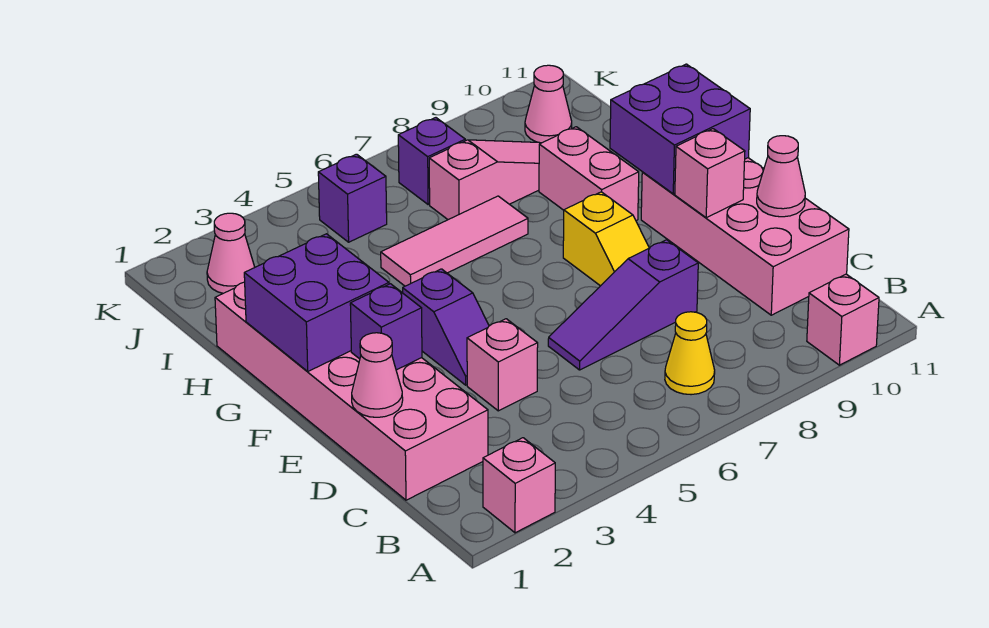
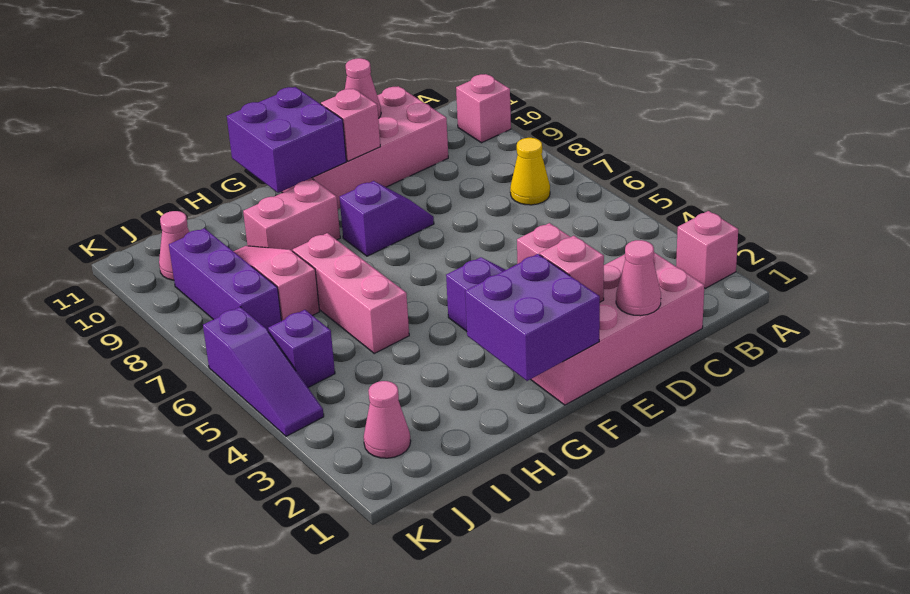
pink brick C1:H2 level 1 -> pink brick C1:F2 level 1
purple slope D6:D8 level 1 top 8 -> purple slope K4:K6 level 1 top 6
purple brick E2 level 2 -> pink brick E2 level 2
yellow slope E8:F8 level 1 top F -> purple slope E8:F8 level 1 top F
pink tile H5:H7 level 1 -> pink brick H5:H7 level 1
purple brick J7 level 1 -> purple brick J7:J9 level 1

